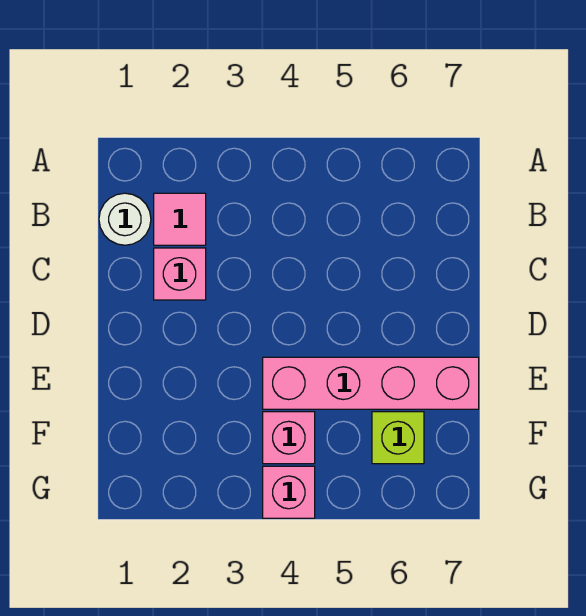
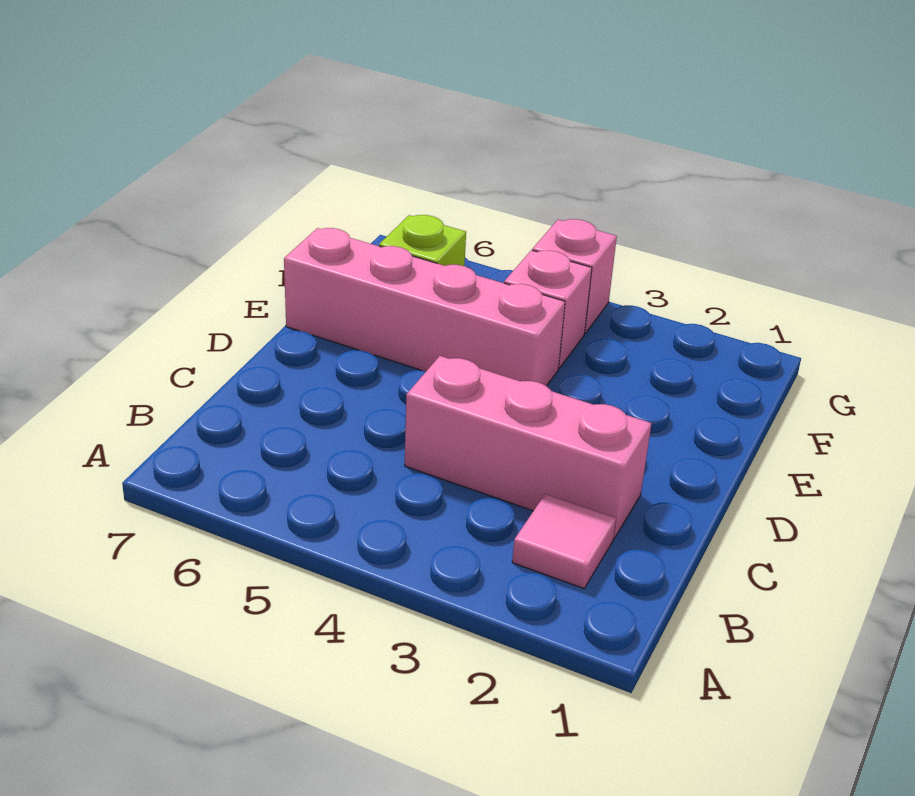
white round brick B1 level 1 -> none
pink brick C2 level 1 -> pink brick C2:C4 level 1

